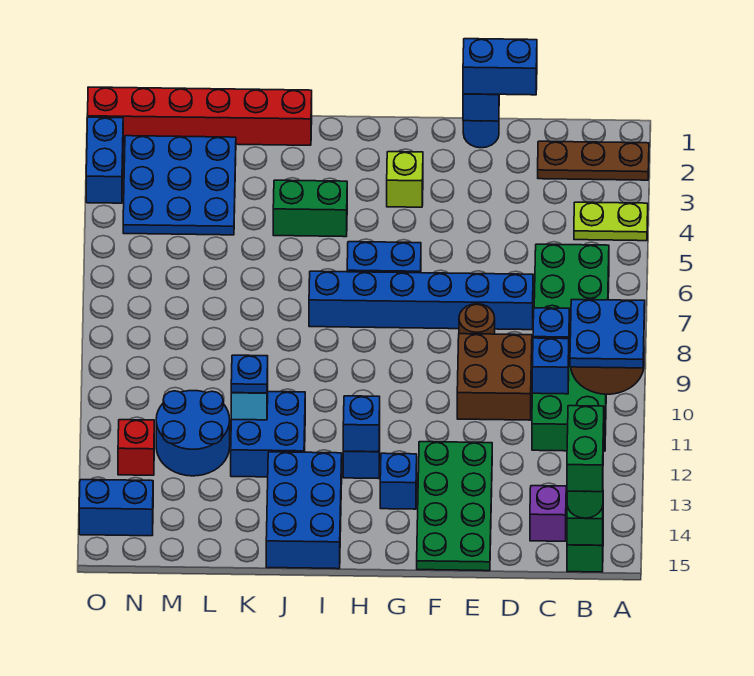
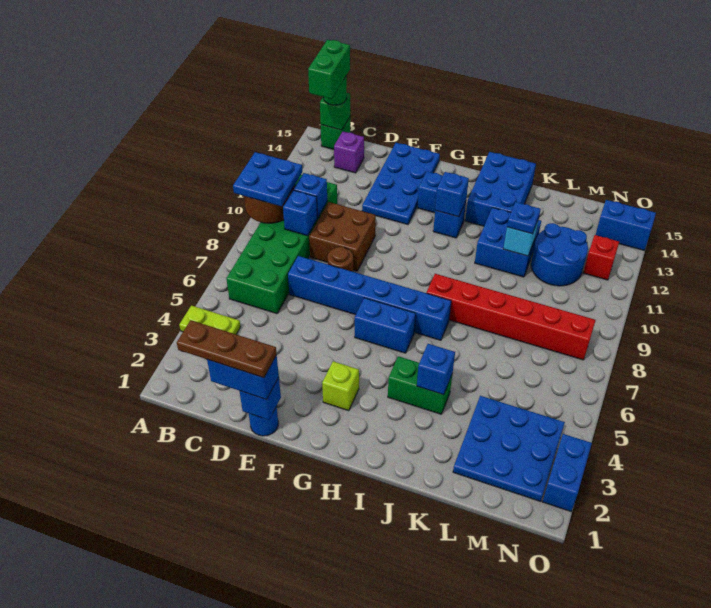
brown plate A2:C2 level 1 -> brown plate C1:E1 level 4
green plate E12:F15 level 1 -> blue plate E12:F15 level 1
red brick J1:O1 level 1 -> red brick I8:N8 level 1
none -> blue brick J4 level 2

